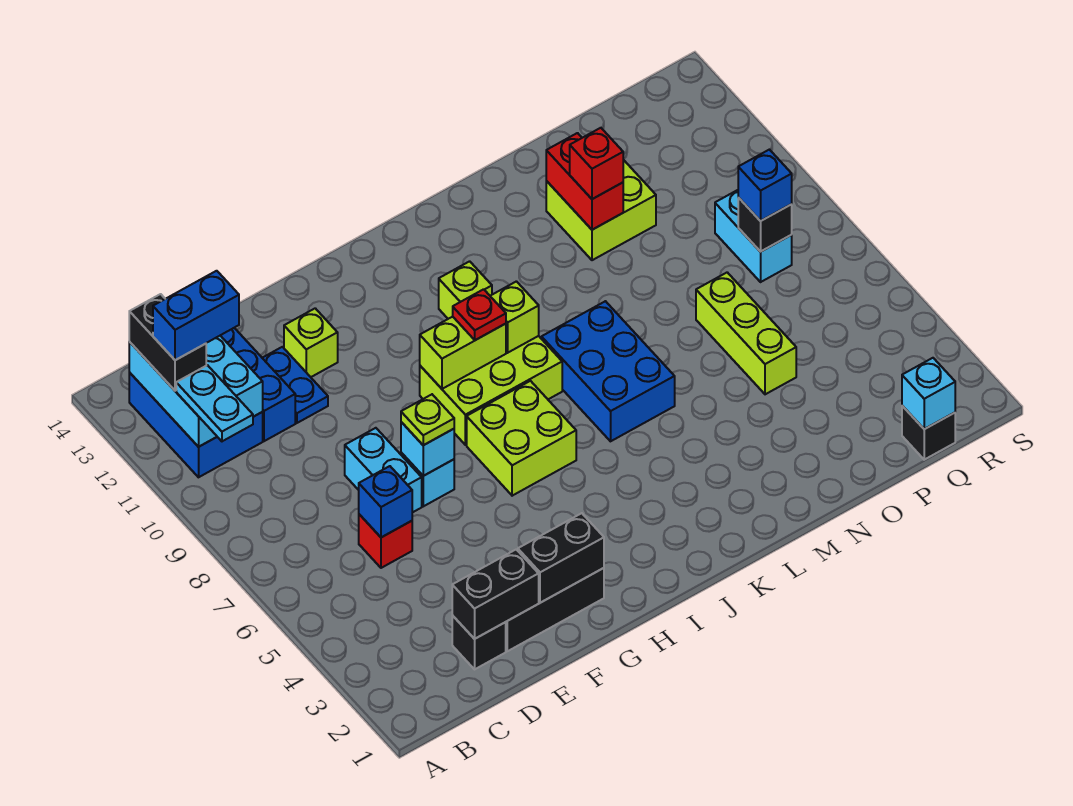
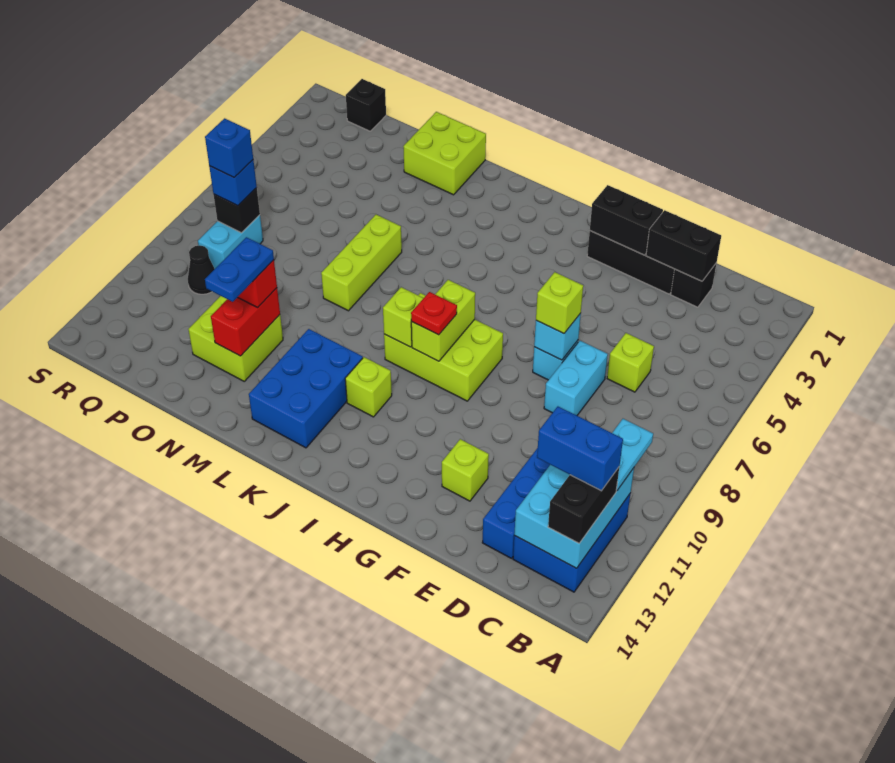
red brick D6 level 1 -> lime brick D6 level 1
blue brick D6 level 2 -> blue brick Q8 level 4
blue plate E11:E12 level 1 -> blue plate N11:N12 level 4
lime plate F7 level 3 -> lime brick F7 level 3
lime brick H6:I7 level 1 -> lime brick M1:N2 level 1
lime brick H9:I9 level 2 -> lime brick I8:I9 level 2
blue brick K6:L8 level 1 -> blue brick K11:L13 level 1
lime brick O5:O7 level 1 -> lime brick M6:M8 level 1
cyan brick Q1 level 2 -> none
none -> black cone Q10 level 1

